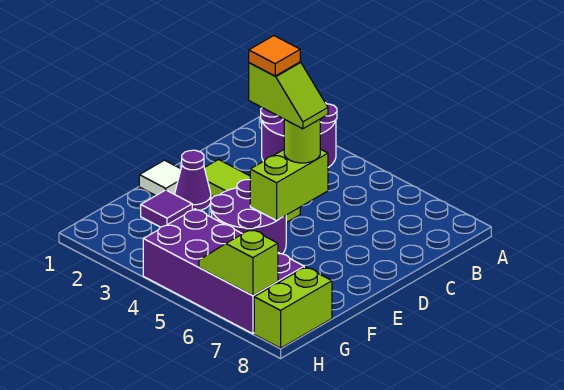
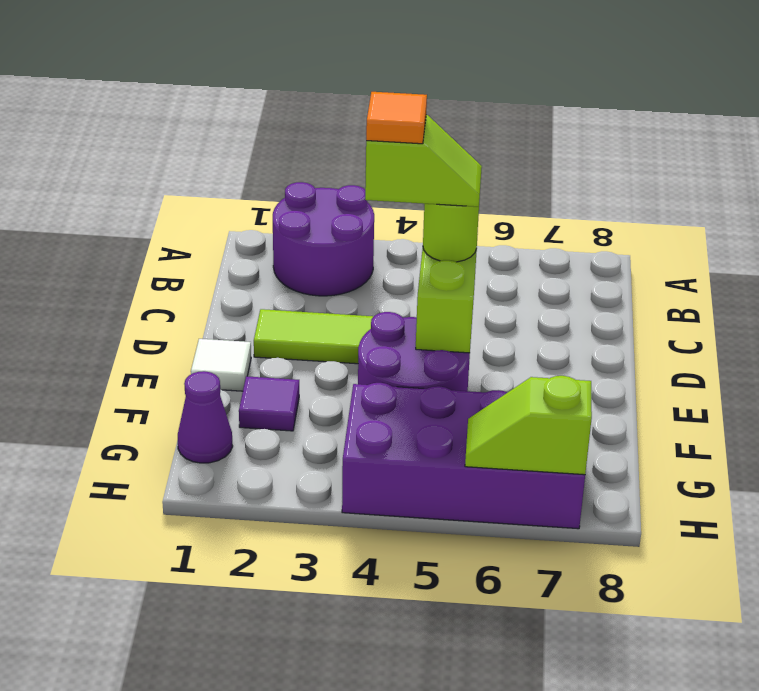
purple cone E2 level 1 -> purple cone G1 level 1
lime brick G8:H8 level 1 -> none

